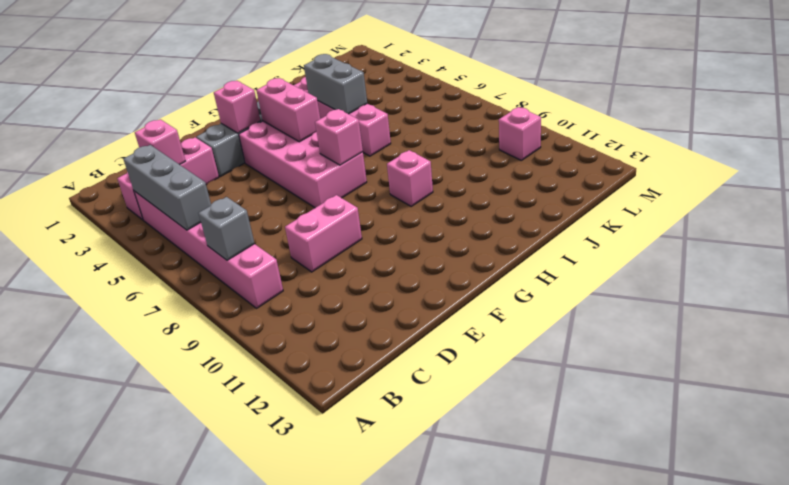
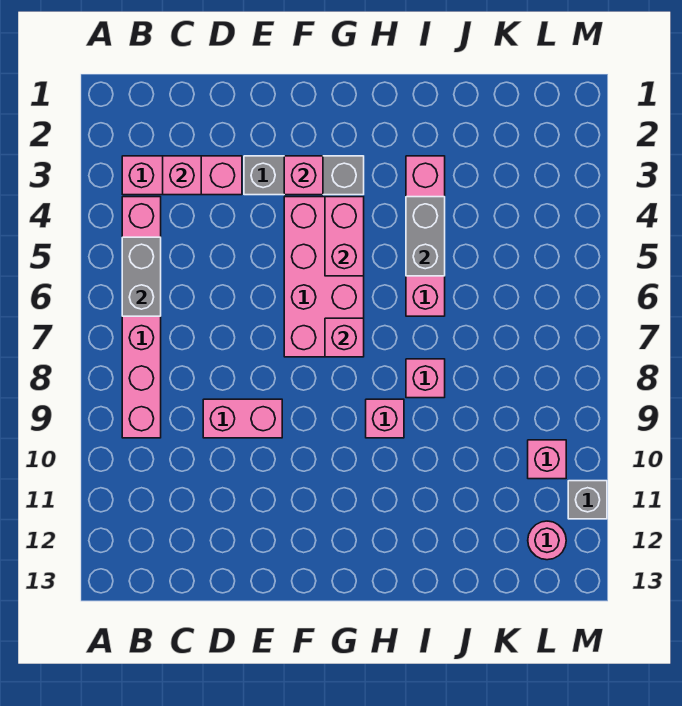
grey brick B4:B6 level 2 -> grey brick B5:B6 level 2
grey brick B8 level 2 -> grey brick M11 level 1
none -> pink brick I8 level 1
none -> pink round brick L12 level 1

